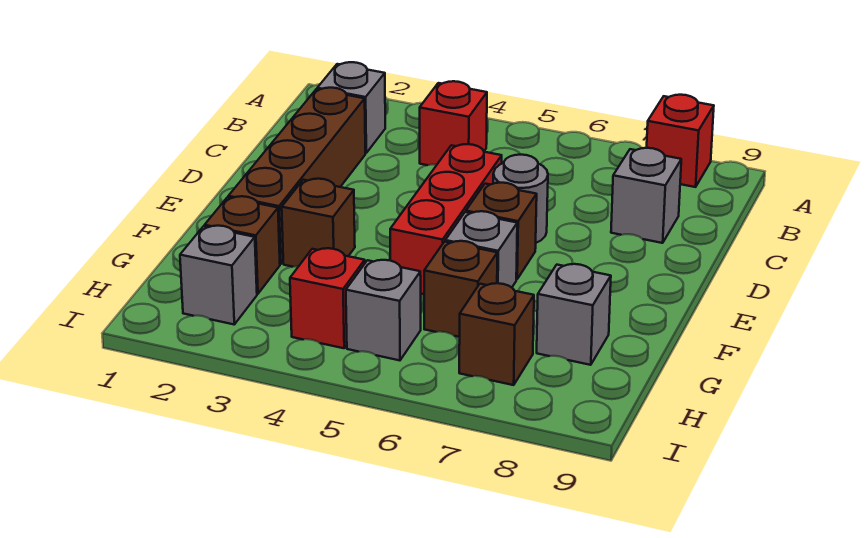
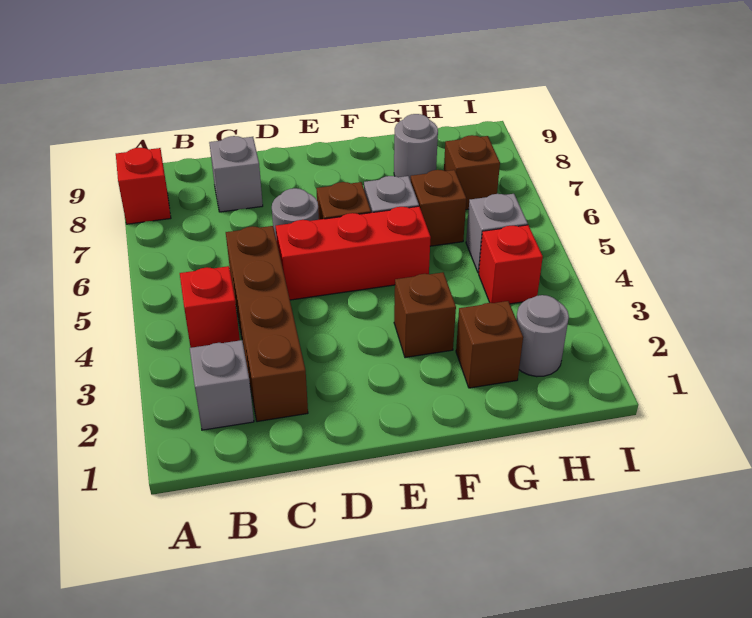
brown brick C2:F2 level 1 -> brown brick C2:C5 level 1
grey brick G8 level 1 -> grey round brick G8 level 1
grey brick H2 level 1 -> grey round brick H2 level 1

